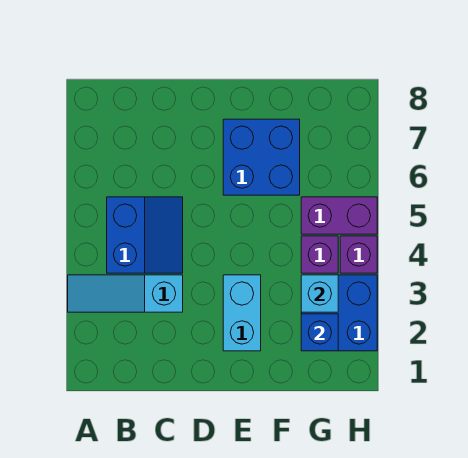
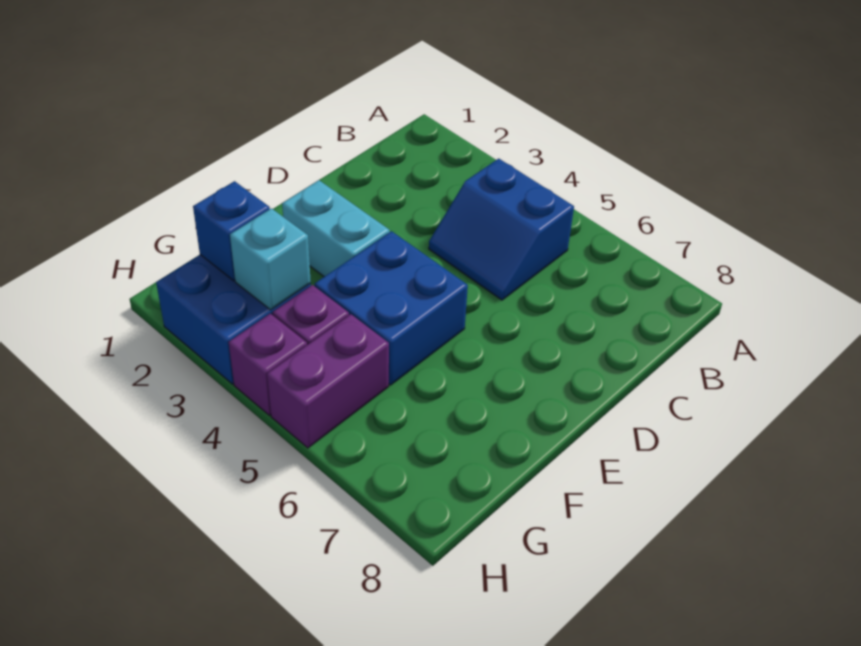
cyan slope A3:C3 level 1 top C -> none
blue brick E6:F7 level 1 -> blue brick E4:F5 level 1

